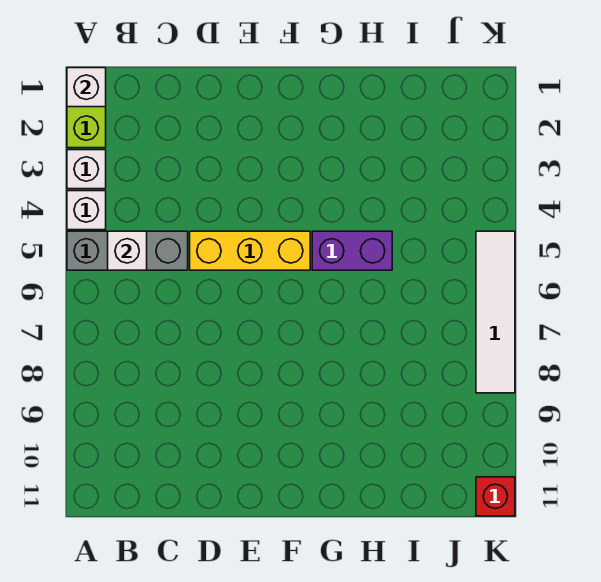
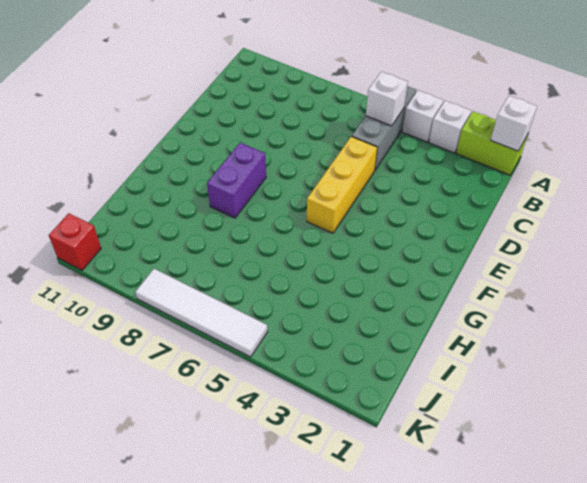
purple brick G5:H5 level 1 -> purple brick F8:G8 level 1

